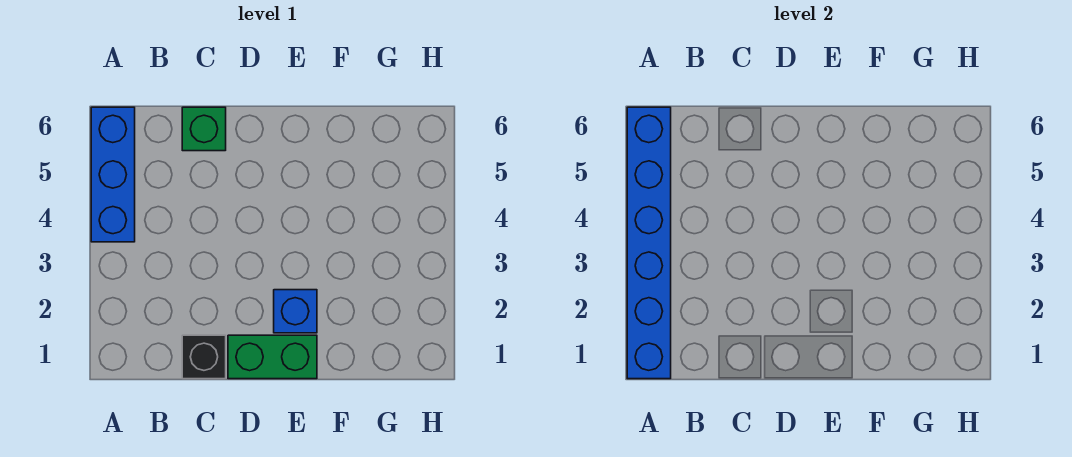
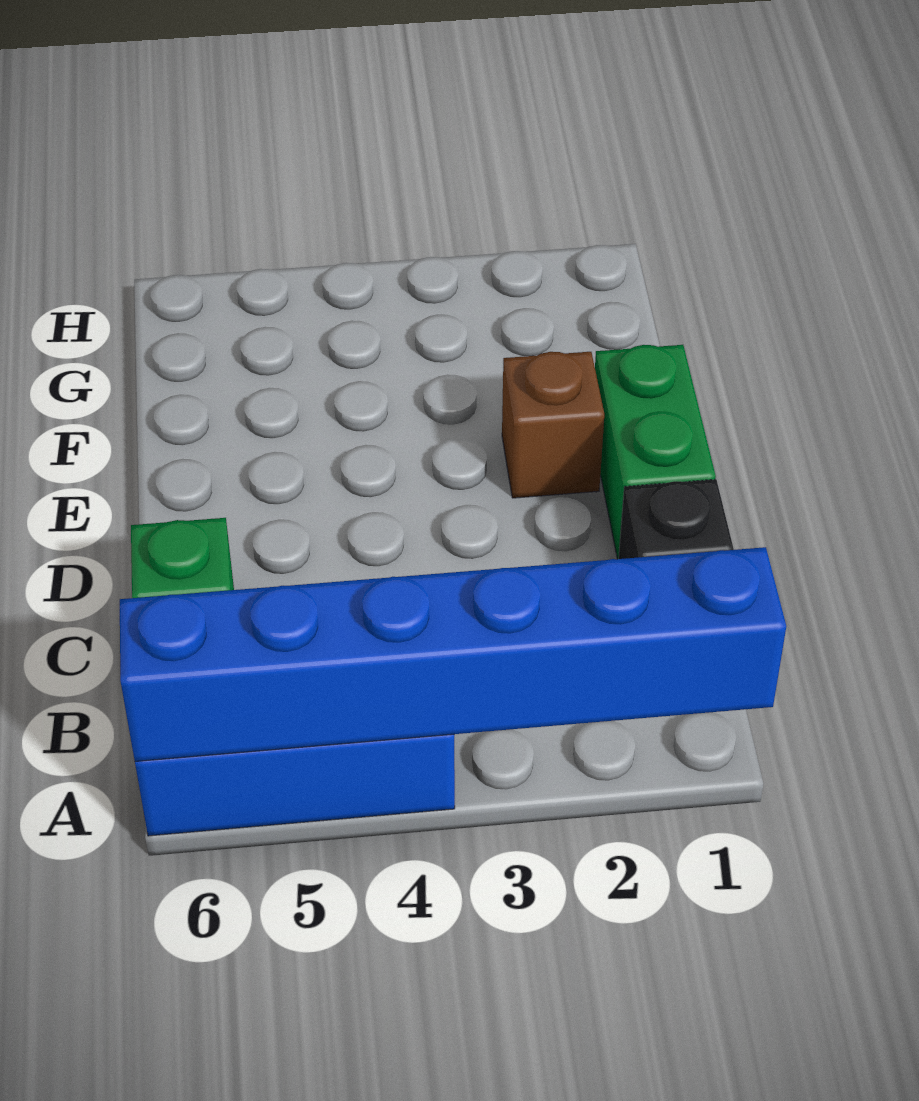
blue brick E2 level 1 -> brown brick E2 level 1

